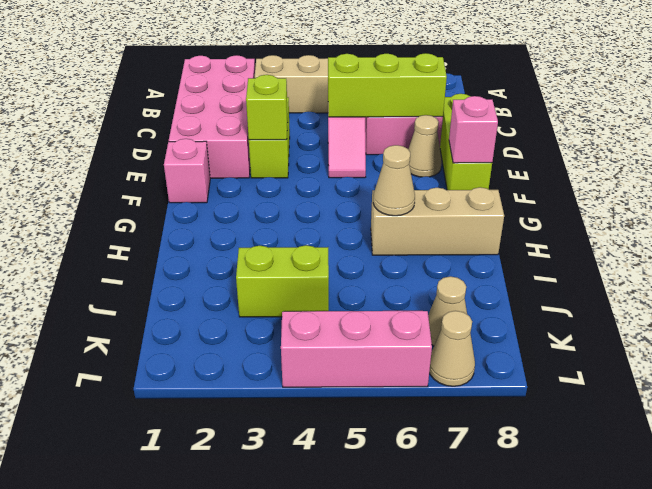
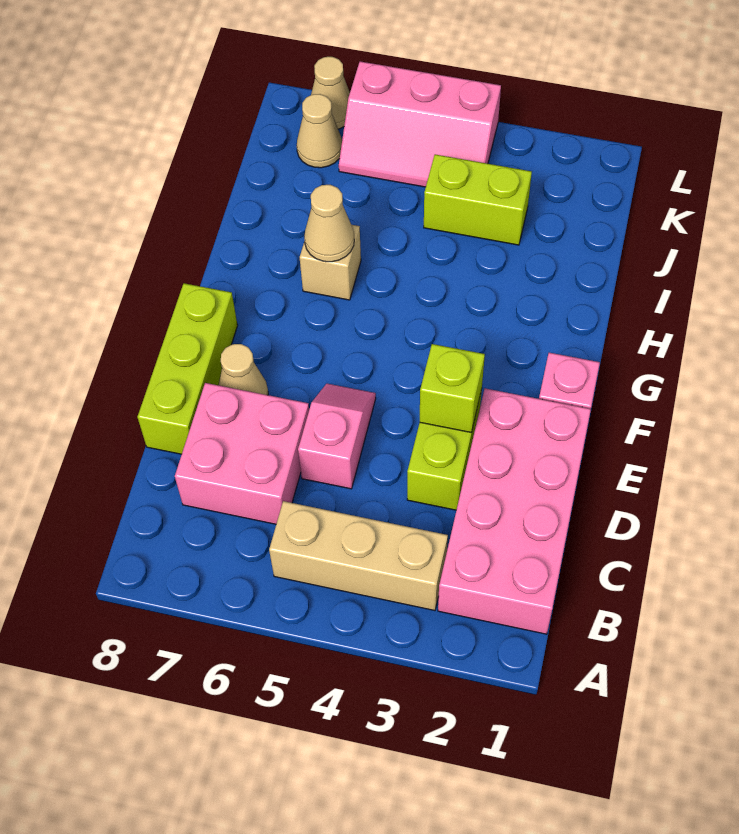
lime brick D5:D7 level 2 -> none
pink brick F8 level 2 -> none
tan brick H6:H8 level 1 -> tan brick H6 level 1

